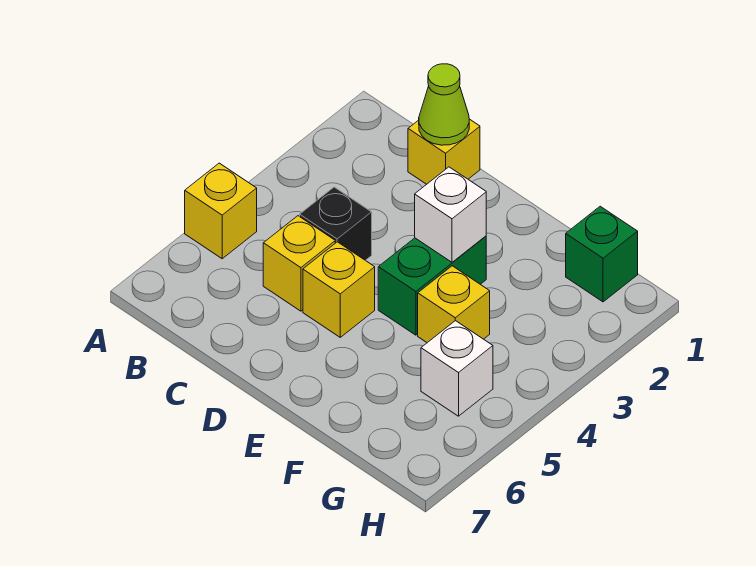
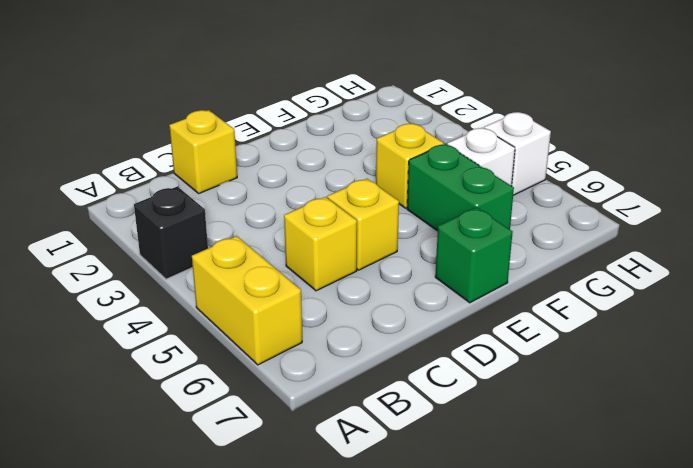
yellow brick A5 level 1 -> yellow brick A5:A6 level 1
lime cone C1 level 2 -> none
black brick C4 level 1 -> black brick A3 level 1
green brick E3:E4 level 1 -> green brick F5:F6 level 1
white brick E3 level 2 -> white brick H5 level 1
green brick G1 level 1 -> green brick E7 level 1

